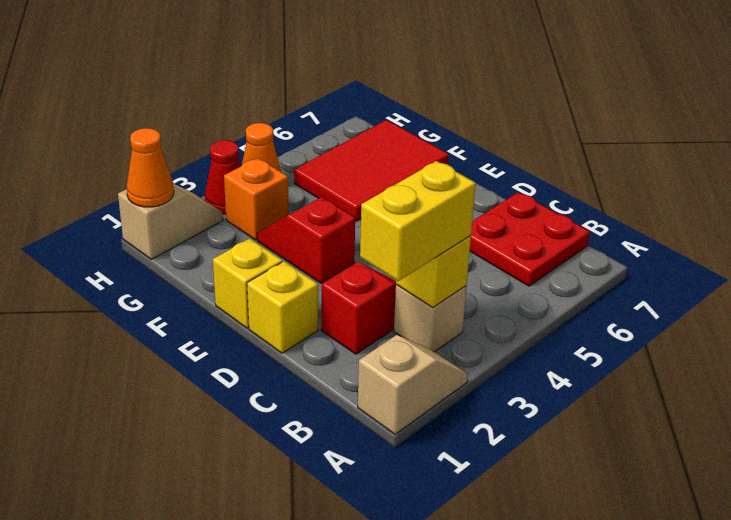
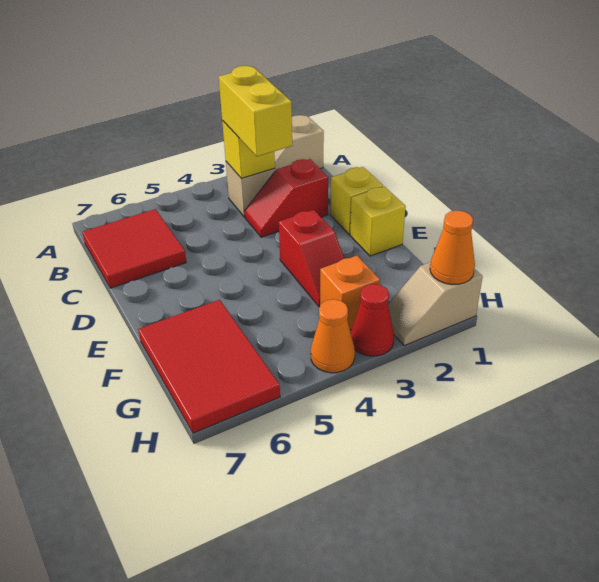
yellow brick B2:B3 level 3 -> yellow brick B3:C3 level 3
red plate B6:C7 level 1 -> red tile B6:C7 level 1
red tile F5:G7 level 1 -> red tile F6:H7 level 1

